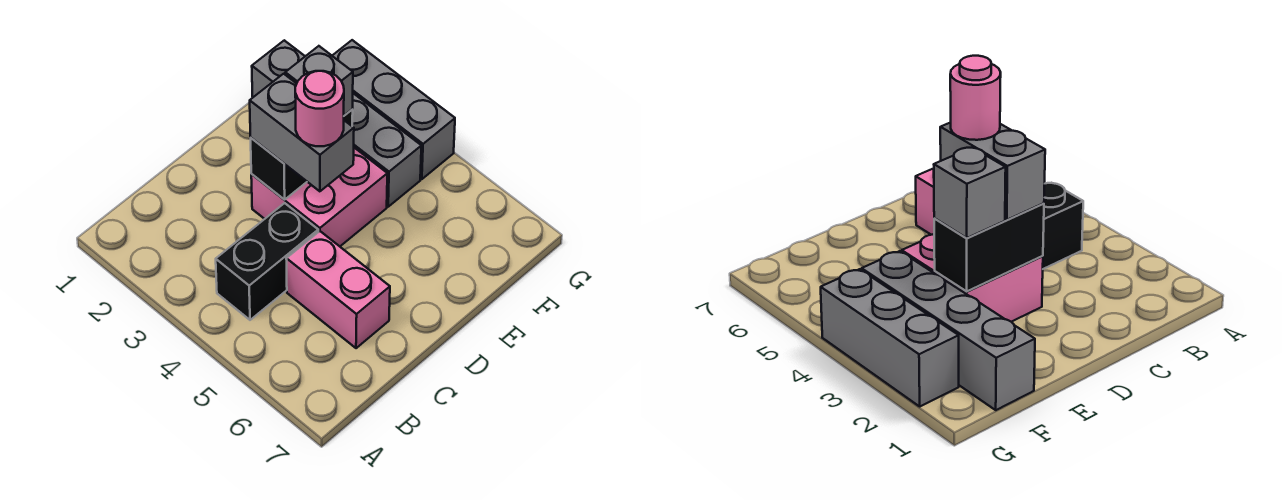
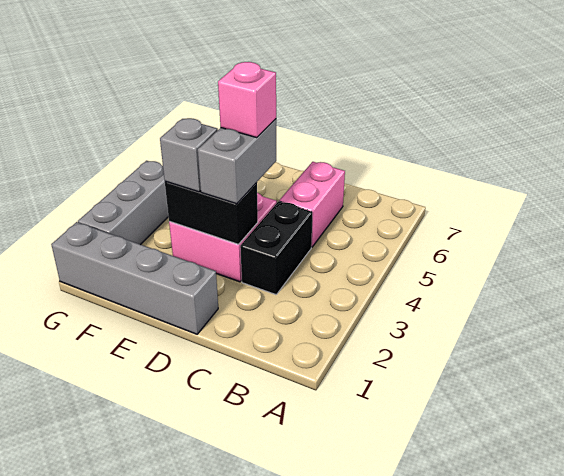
black brick B4:C4 level 1 -> black brick C3:C4 level 1
pink round brick D4 level 4 -> pink brick D4 level 4
grey brick F1:F4 level 1 -> grey brick D1:G1 level 1

